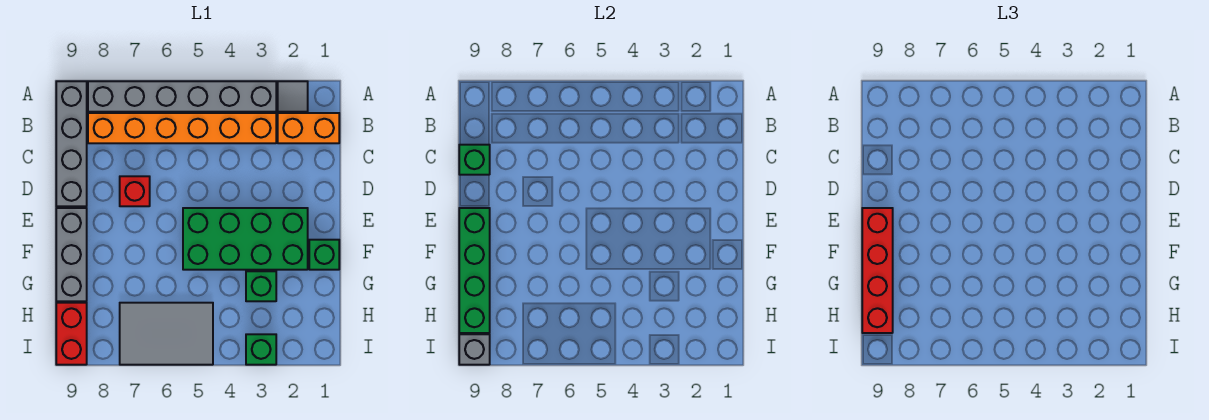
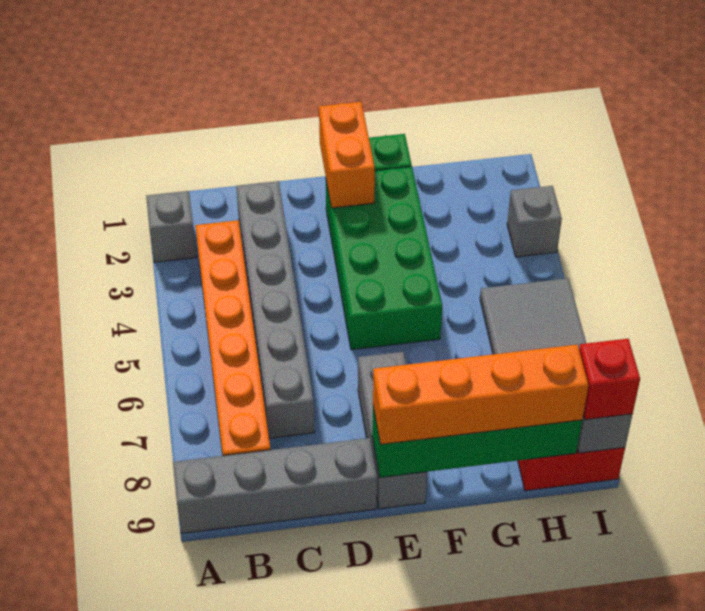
grey tile A2 level 1 -> grey brick A2 level 1
grey brick A3:A8 level 1 -> grey brick C2:C7 level 1
orange brick B1:B2 level 1 -> orange brick E1:E2 level 2
green brick C9 level 2 -> none
red brick D7 level 1 -> red brick I9 level 3
grey brick E9:G9 level 1 -> grey brick E7:E9 level 1
red brick E9:H9 level 3 -> orange brick E9:H9 level 3
green brick G3 level 1 -> none
green brick I3 level 1 -> grey brick I3 level 1

